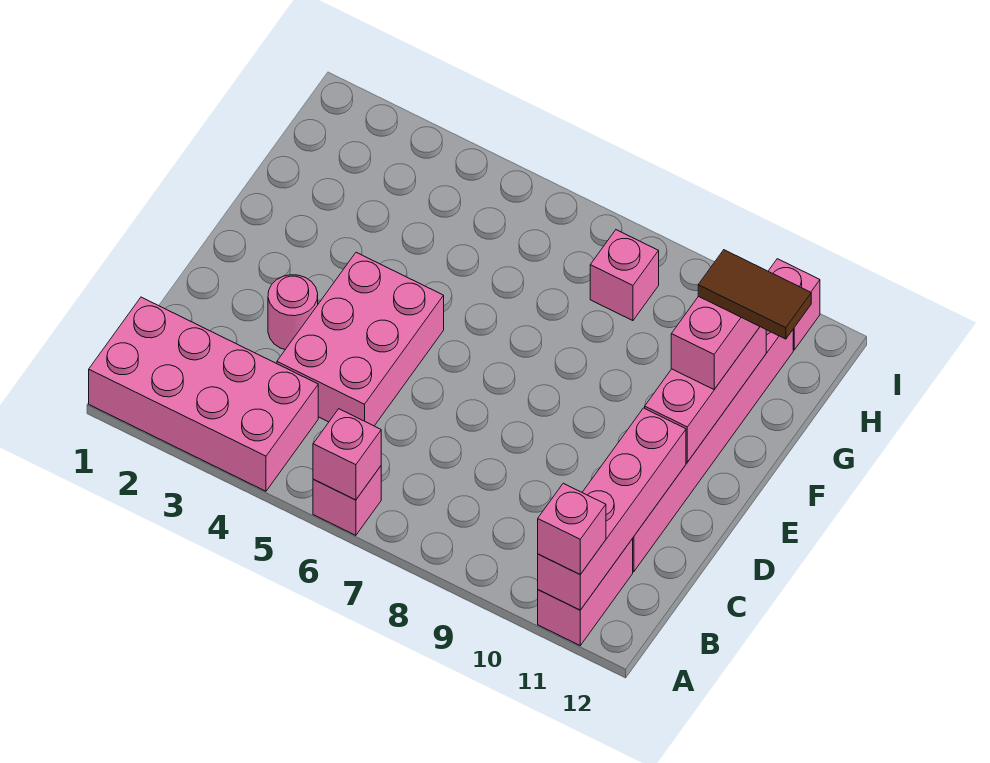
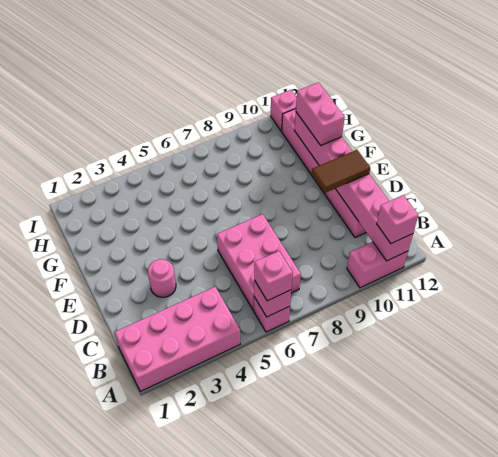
pink brick A11:B11 level 1 -> pink brick A10:A11 level 1
pink brick C4:E5 level 1 -> pink brick B6:D7 level 1
brown tile G11:G12 level 4 -> brown tile D10:D11 level 3
pink brick H8 level 1 -> pink brick A6 level 3

